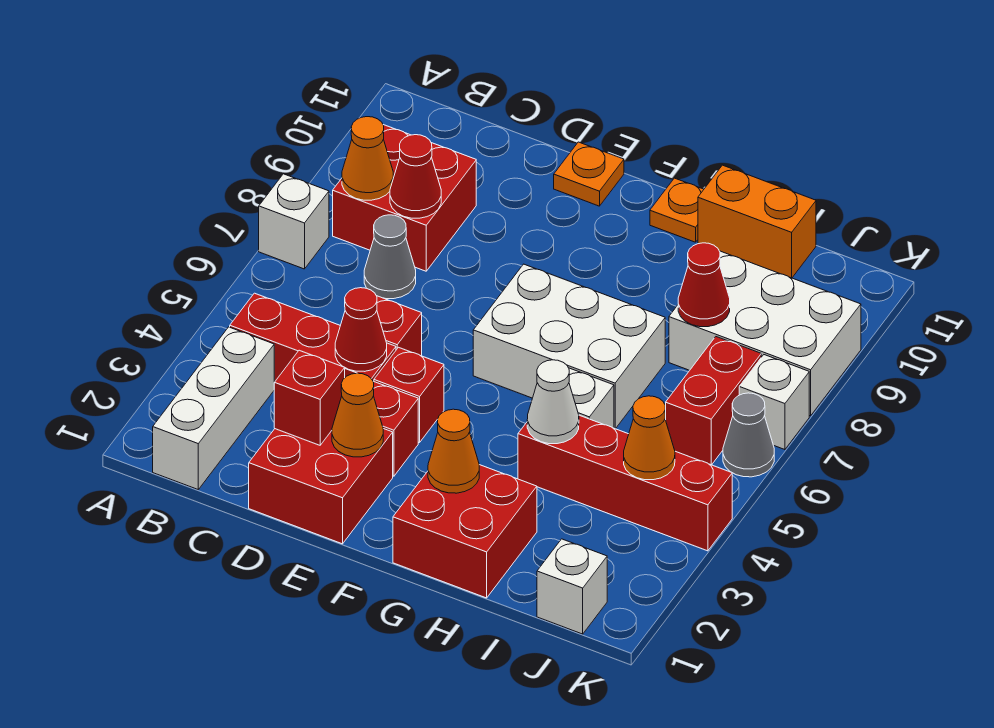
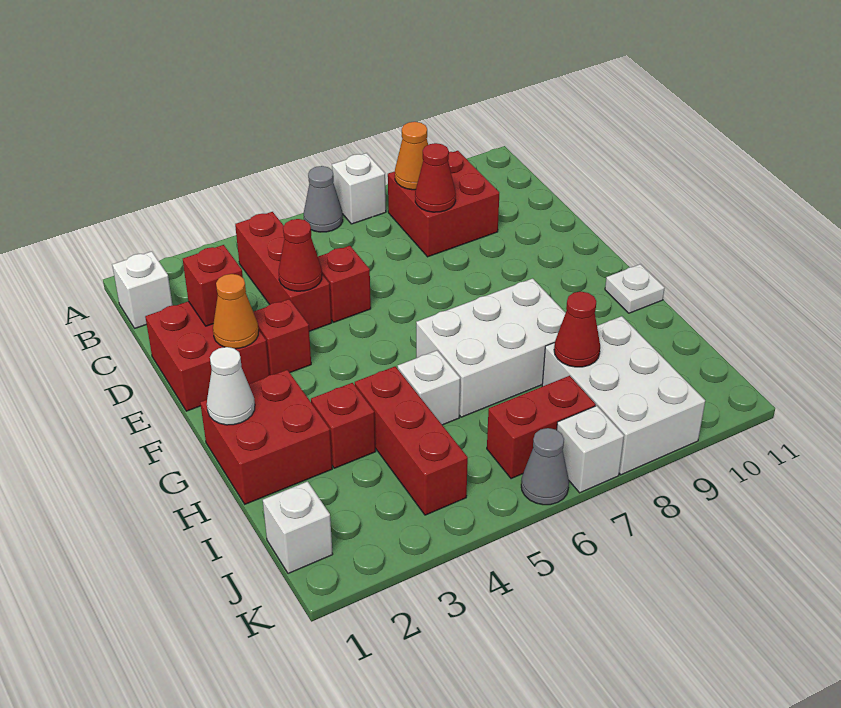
white brick B1:B3 level 1 -> white brick B1 level 1
grey cone C7 level 1 -> grey cone A6 level 1
red brick E4 level 1 -> red brick H3 level 1
orange plate E11 level 1 -> none
white brick F6:H7 level 1 -> white brick G6:H8 level 1
orange cone G2 level 2 -> none
orange plate G11 level 1 -> white plate G11 level 1
red brick H4:K4 level 1 -> red brick H4:J4 level 1
white cone H4 level 2 -> white cone G1 level 2
orange brick H11:I11 level 1 -> none
orange cone J4 level 2 -> none

